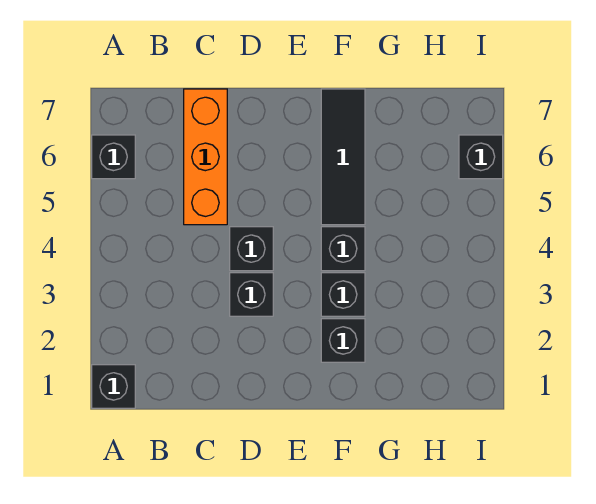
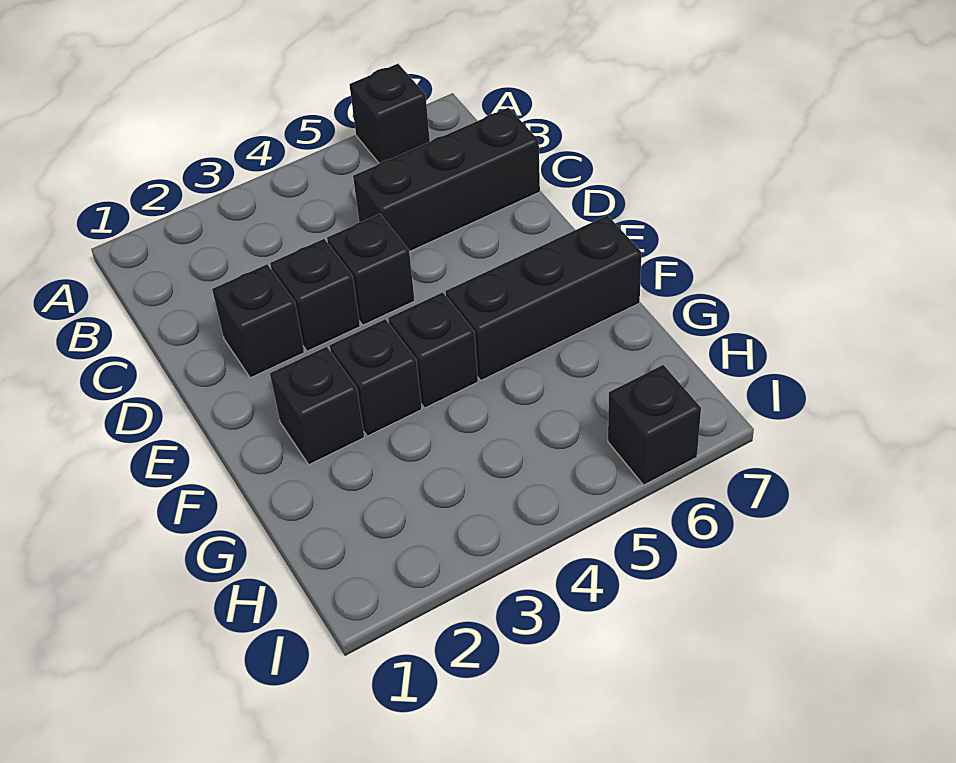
black brick A1 level 1 -> black brick D2 level 1
orange brick C5:C7 level 1 -> black brick C5:C7 level 1
black tile F5:F7 level 1 -> black brick F5:F7 level 1

